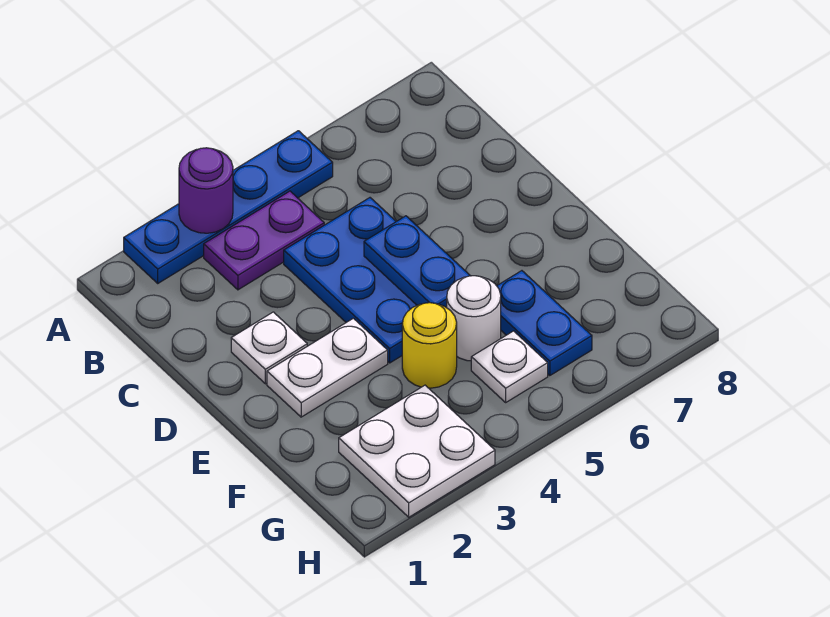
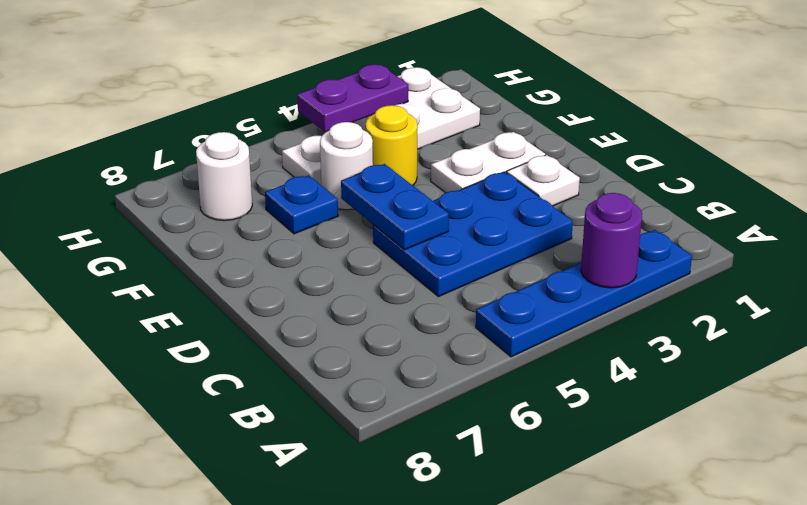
purple plate B3:B4 level 1 -> purple plate H3:H4 level 2
blue plate C4:E5 level 1 -> blue plate C3:D5 level 1
blue plate F6:G6 level 1 -> blue plate F6 level 1
none -> white round brick G7 level 1

